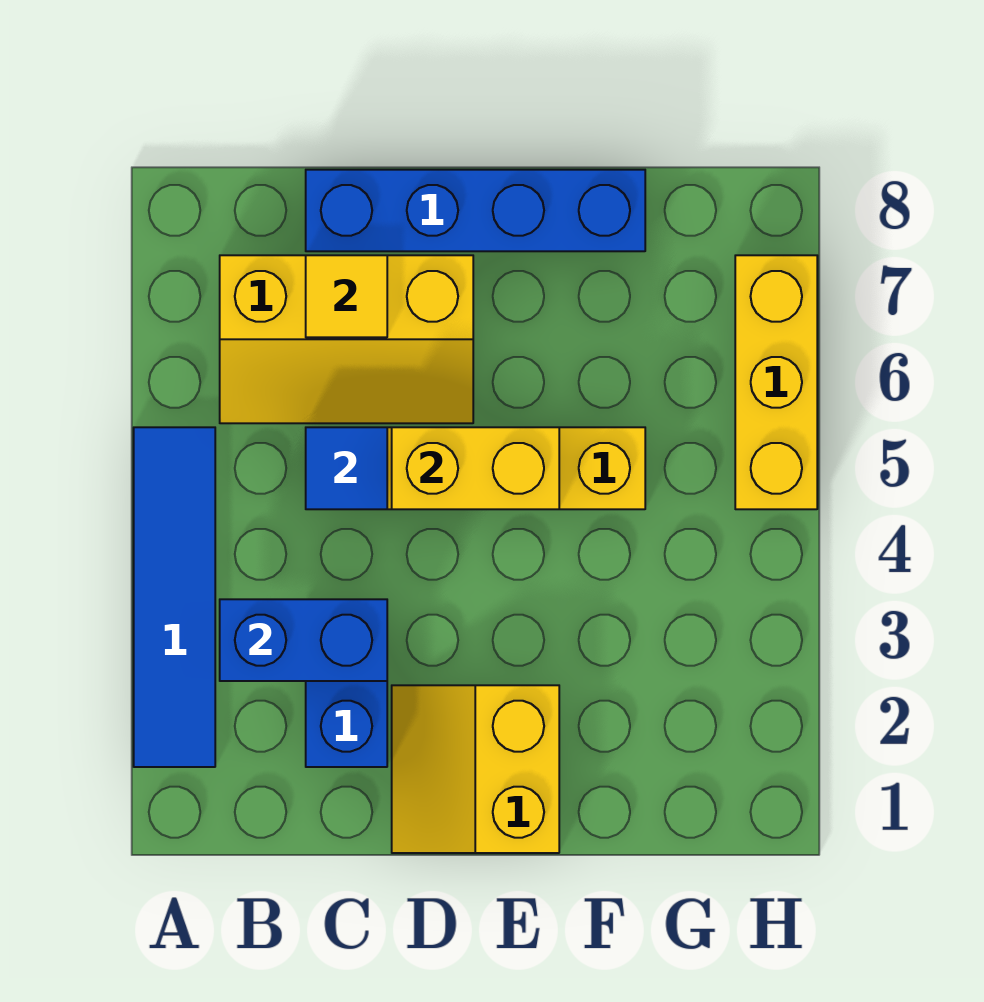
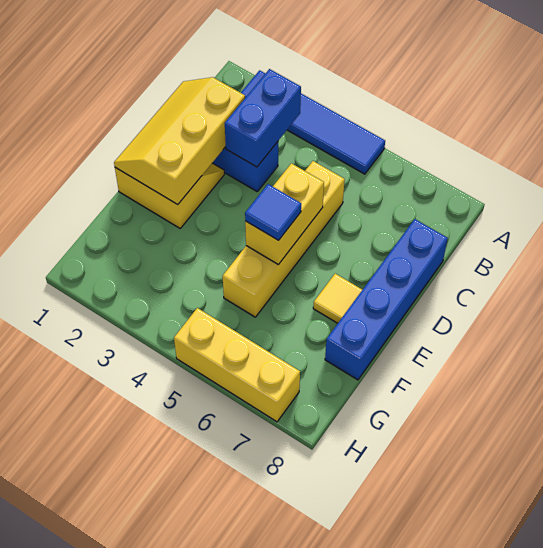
yellow slope B6:D7 level 1 top 7 -> yellow slope C1:E2 level 2 top 2
blue tile C5 level 2 -> blue tile E5 level 3
yellow tile C7 level 2 -> yellow tile E7 level 1

